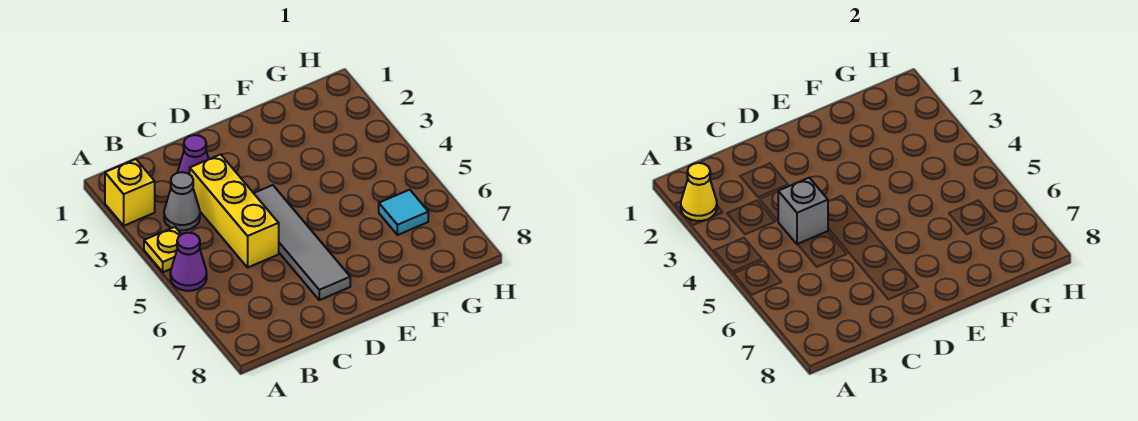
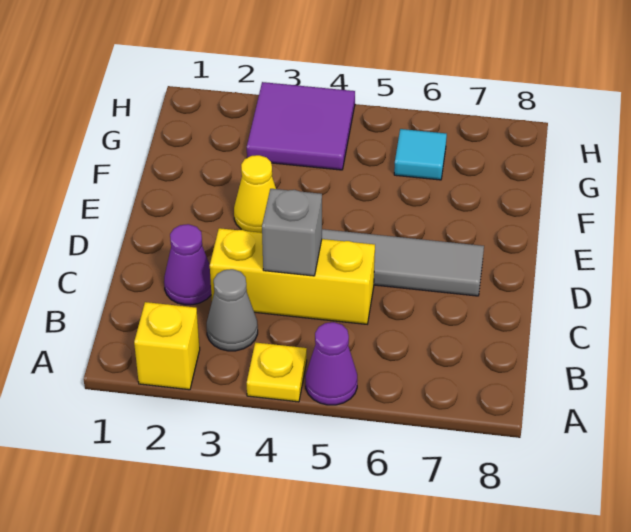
yellow cone A2 level 2 -> yellow cone E3 level 1
none -> purple tile G3:H4 level 1

